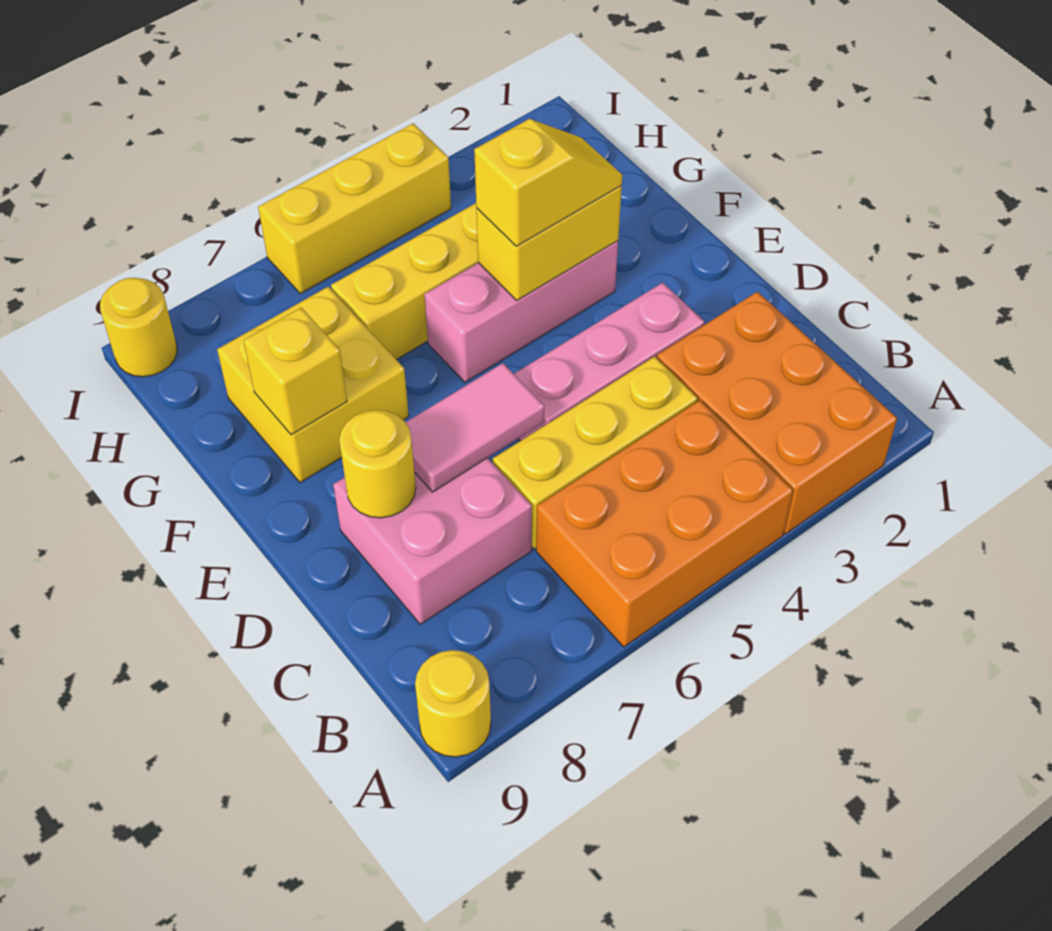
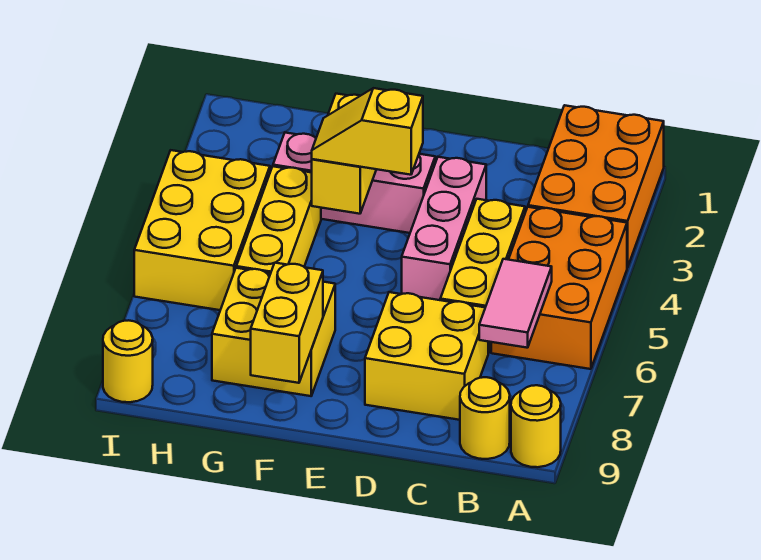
orange brick A2:C3 level 1 -> orange brick A1:B3 level 1
pink brick C7:D8 level 1 -> yellow brick C7:D8 level 1
pink tile D6:D7 level 2 -> pink tile B6:B7 level 2
yellow round brick D8 level 2 -> yellow round brick B9 level 1
pink brick F3:F5 level 1 -> pink brick E3:G3 level 1
yellow slope F3:F4 level 3 top 4 -> yellow slope E4:F4 level 3 top E
yellow brick F8 level 2 -> yellow brick F8:F9 level 2
yellow brick I4:I6 level 1 -> yellow brick H4:I6 level 1

